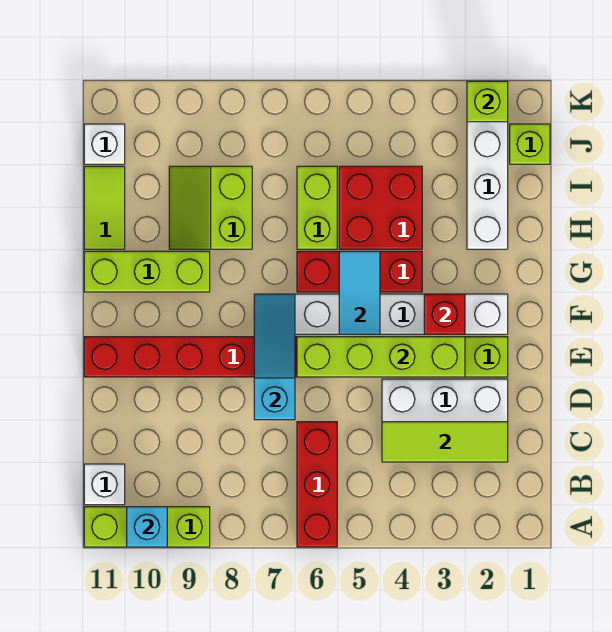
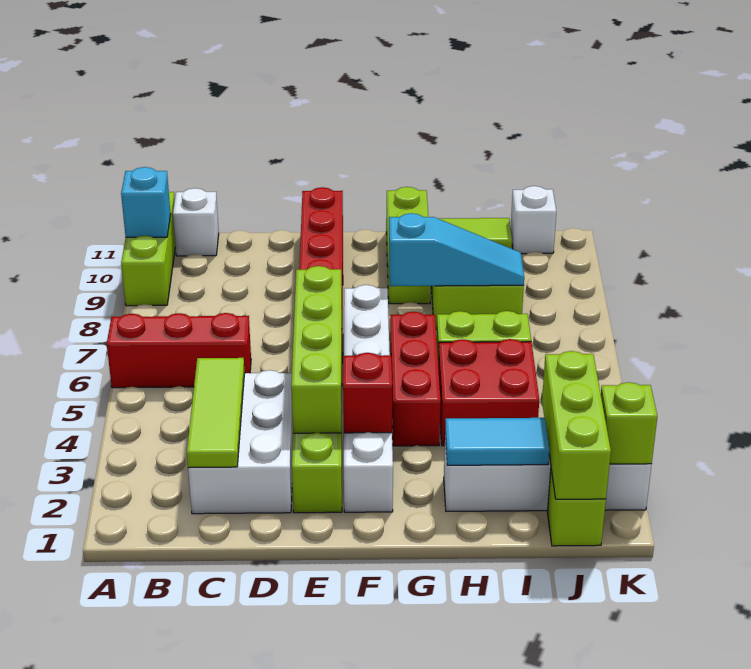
cyan slope D7:F7 level 2 top D -> cyan slope G8:I8 level 2 top G
cyan tile F5:G5 level 2 -> cyan tile H2:I2 level 2
none -> lime brick J1:J3 level 2

